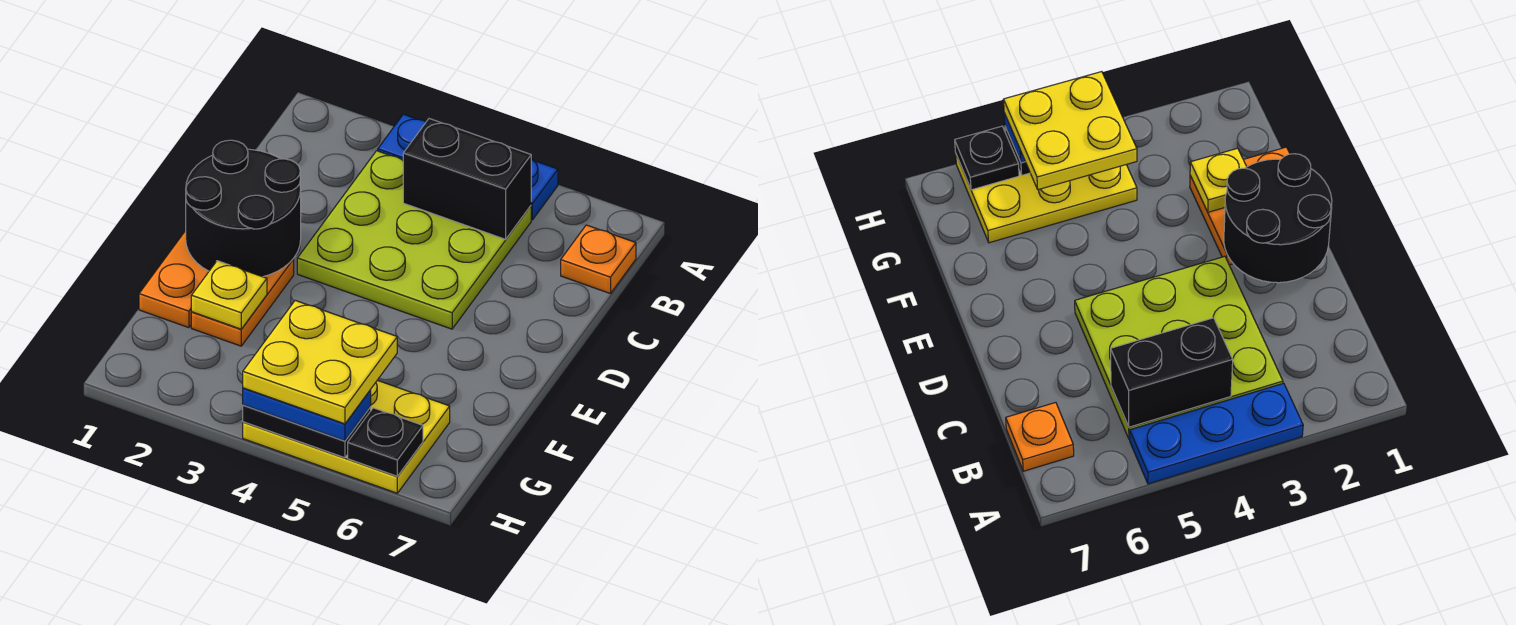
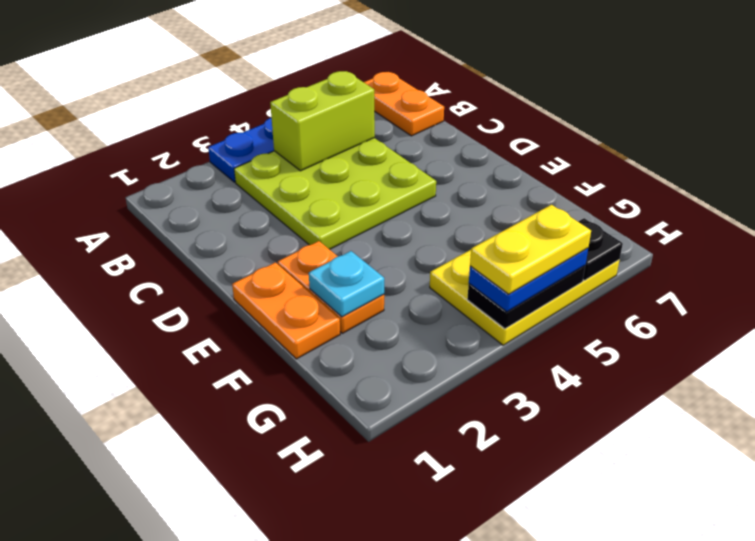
black brick B4:B5 level 2 -> lime brick B4:B5 level 2
orange plate B7 level 1 -> orange plate A7:B7 level 1
black round brick D1:E2 level 2 -> none
yellow plate F2 level 2 -> cyan plate F2 level 2
yellow plate G4:H5 level 4 -> yellow plate H4:H5 level 4

